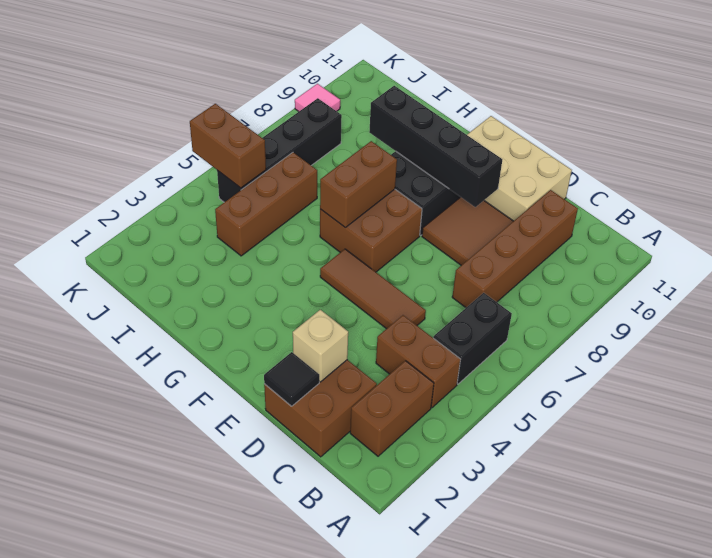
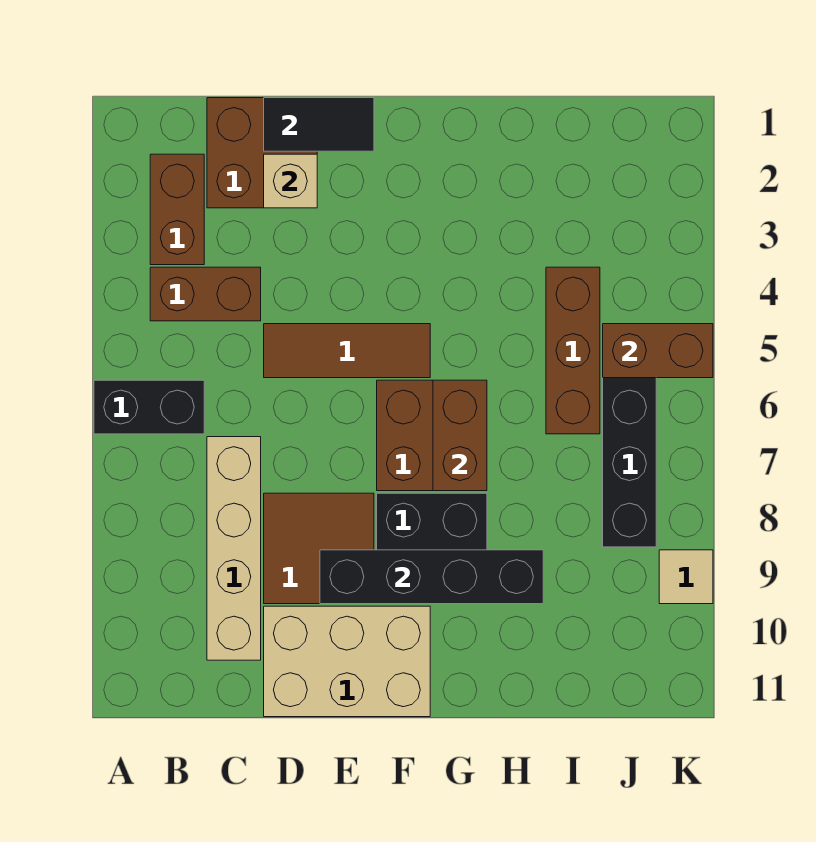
black brick B5:B6 level 1 -> black brick A6:B6 level 1
brown brick C7:C10 level 1 -> tan brick C7:C10 level 1
black tile D1 level 2 -> black tile D1:E1 level 2
pink tile K9 level 1 -> tan tile K9 level 1

